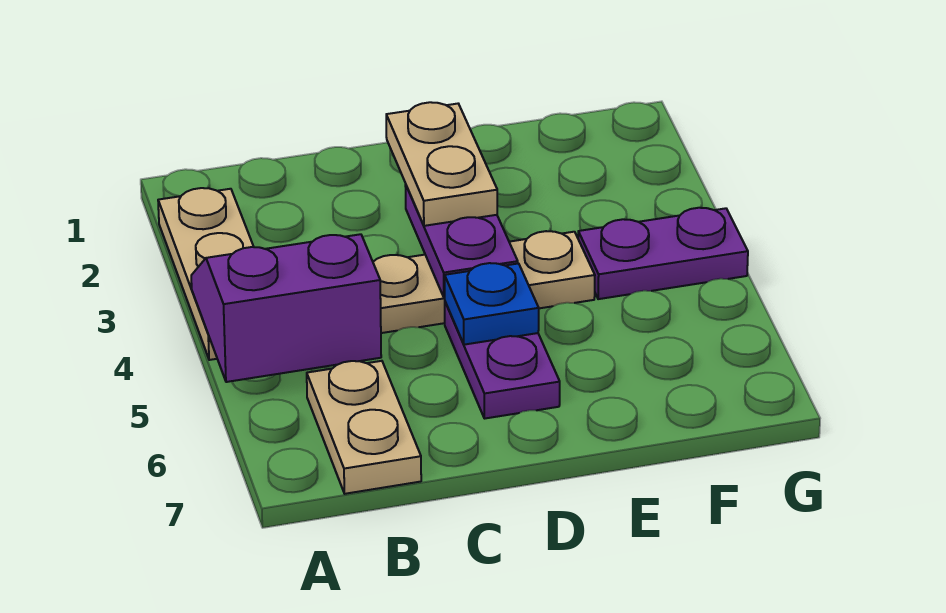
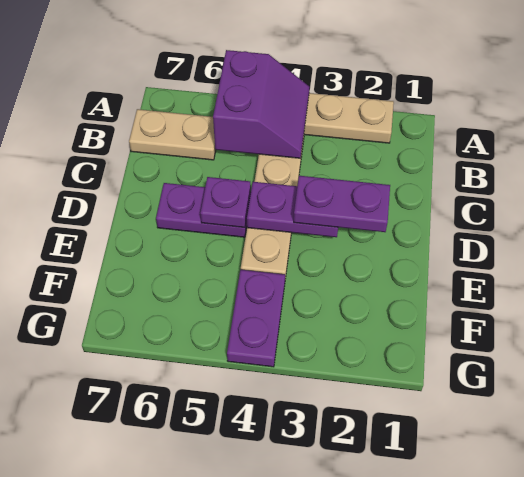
tan plate D2:D3 level 3 -> purple plate D2:D3 level 3
blue plate D5 level 2 -> purple plate D5 level 2

